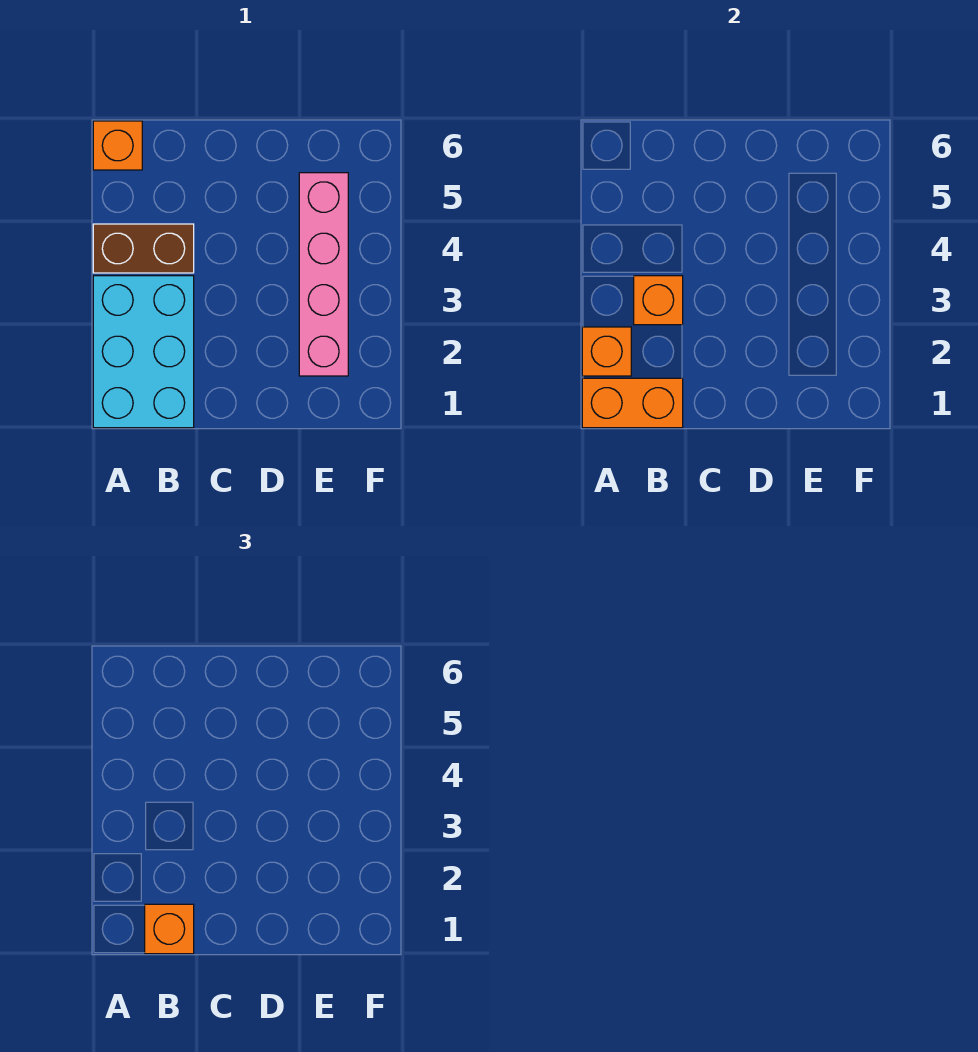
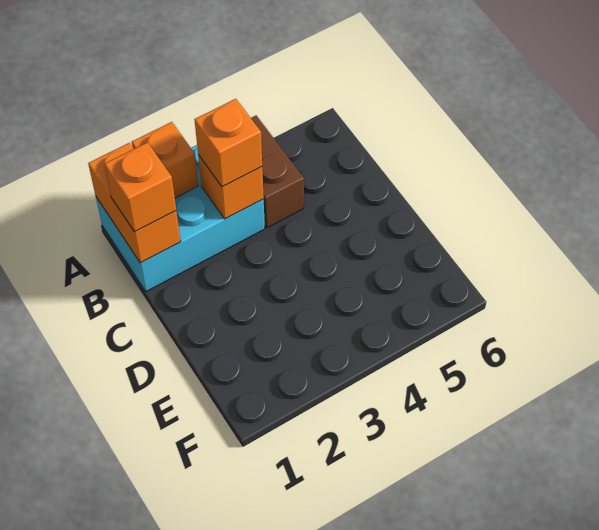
orange brick A6 level 1 -> orange brick B3 level 3
pink brick E2:E5 level 1 -> none

